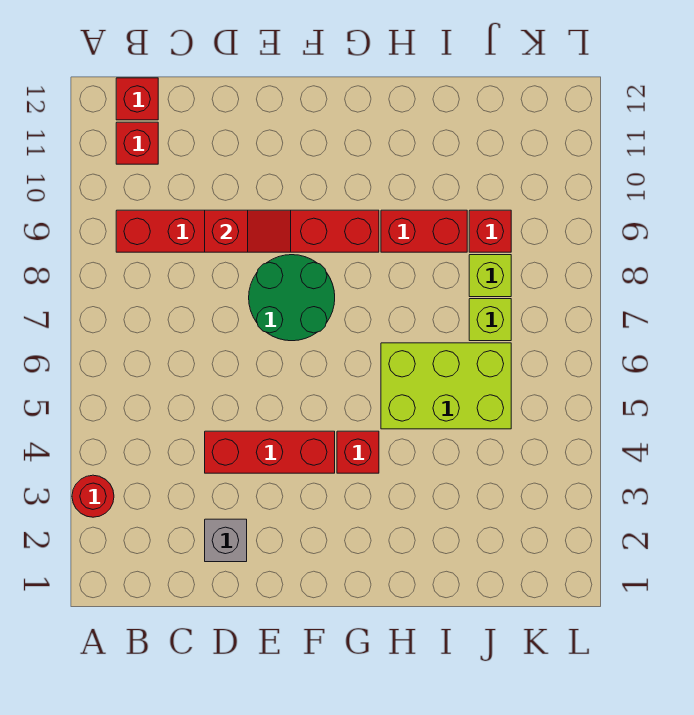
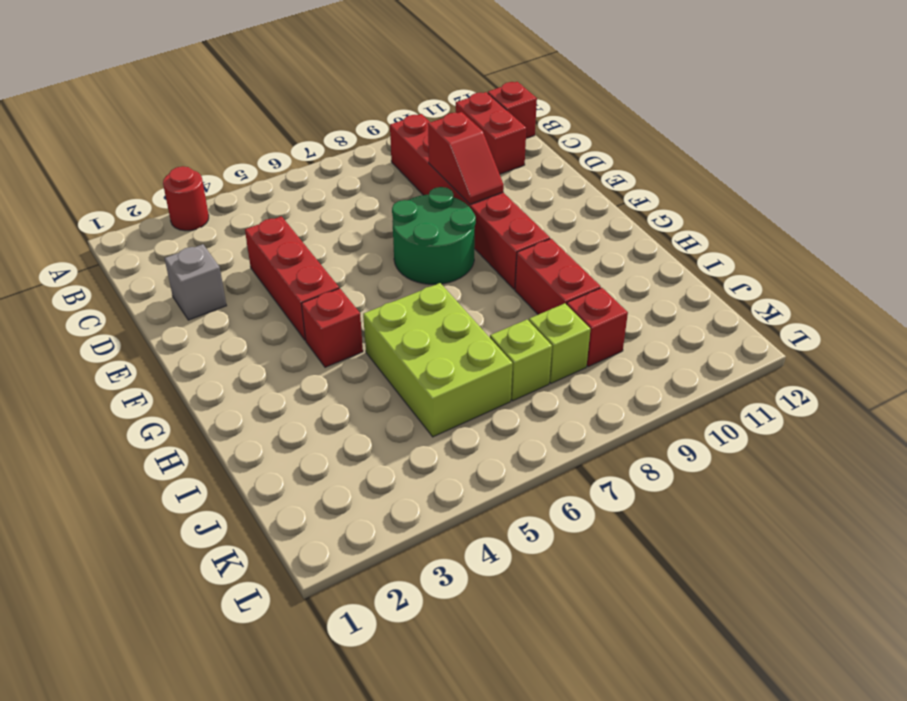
red brick B11 level 1 -> red brick B11:C11 level 1

